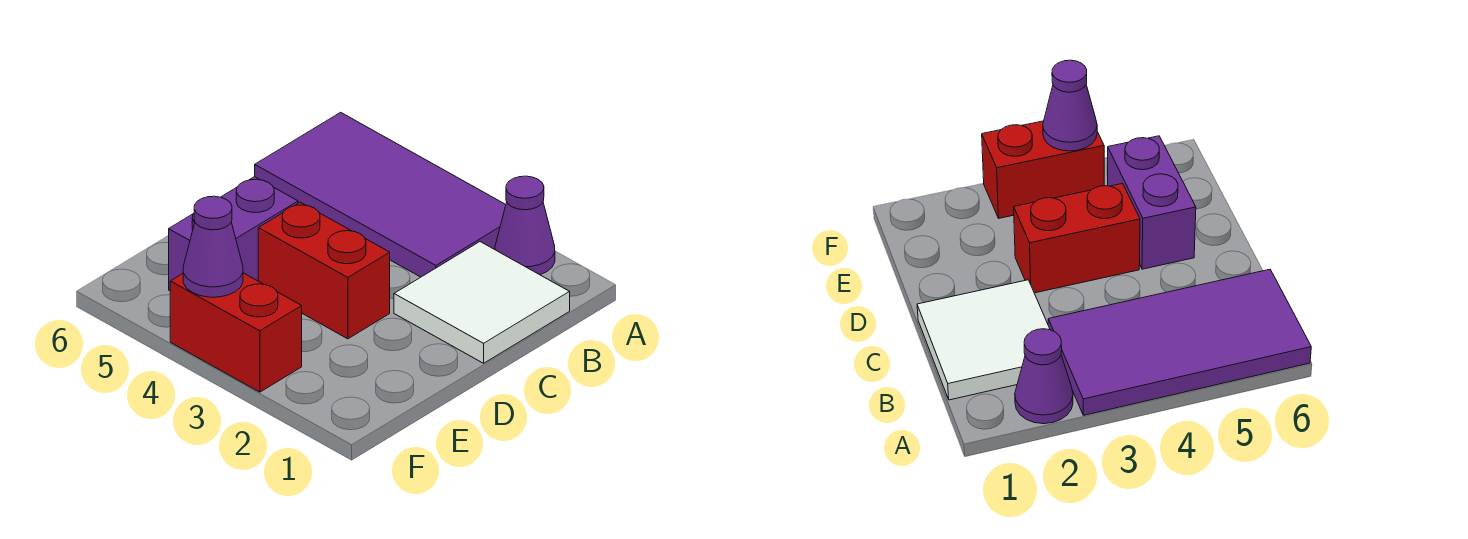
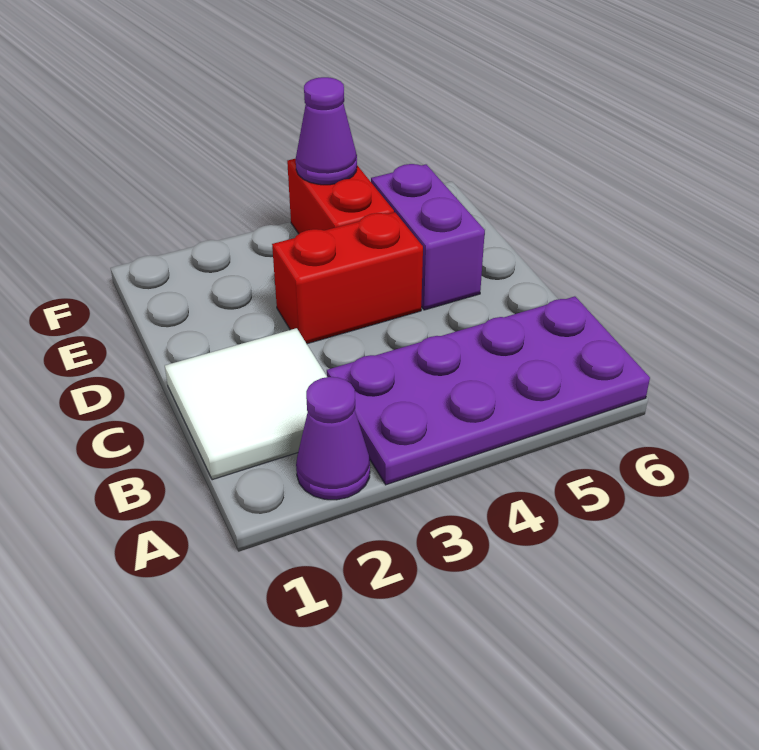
purple tile A3:B6 level 1 -> purple plate A3:B6 level 1
red brick F3:F4 level 1 -> red brick E4:F4 level 1

